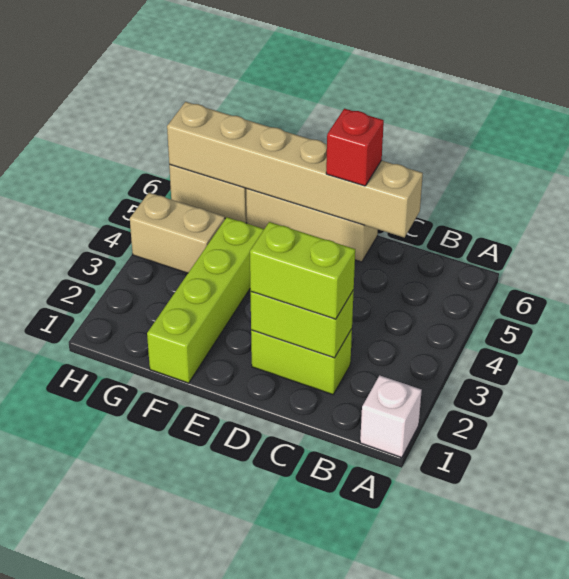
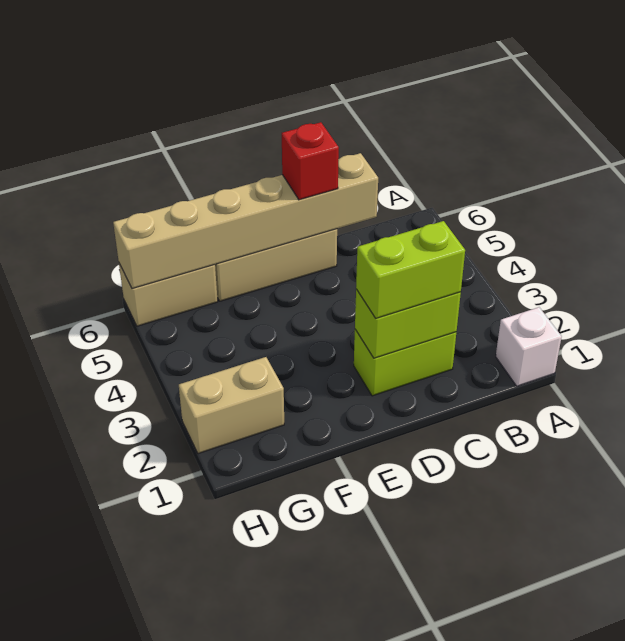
lime brick F1:F4 level 1 -> none
tan brick G4:H4 level 1 -> tan brick G2:H2 level 1

